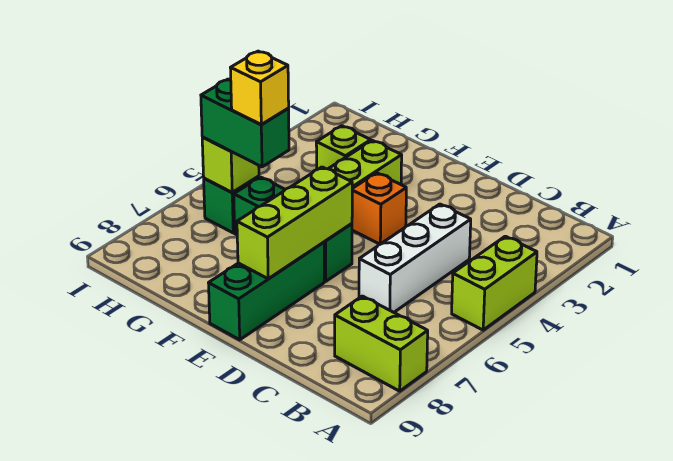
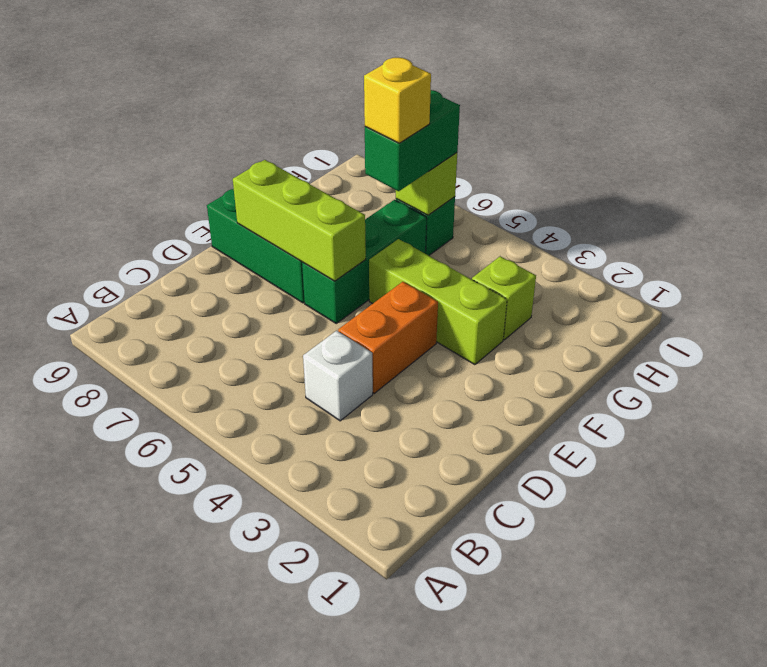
lime brick A4:A5 level 1 -> none
lime brick A8:B8 level 1 -> none
white brick C4:C6 level 1 -> white brick C4 level 1
orange brick E4 level 1 -> orange brick D4:E4 level 1

